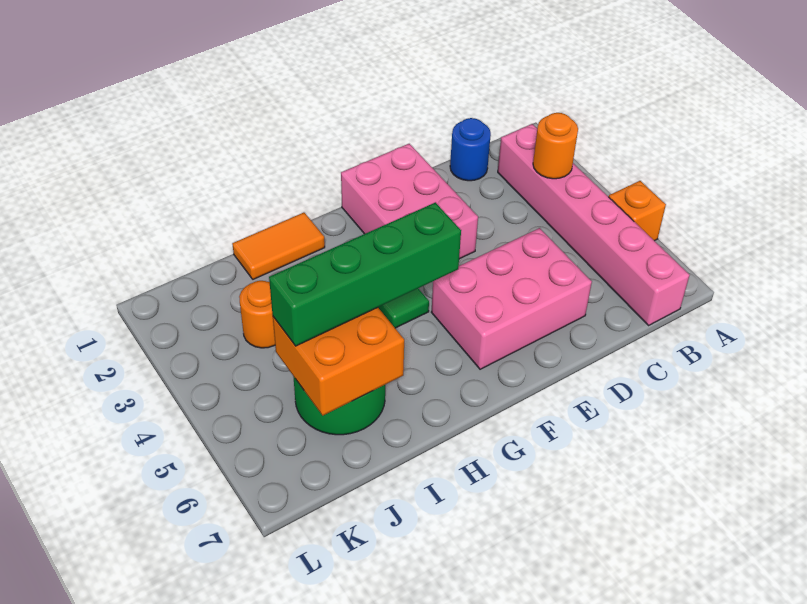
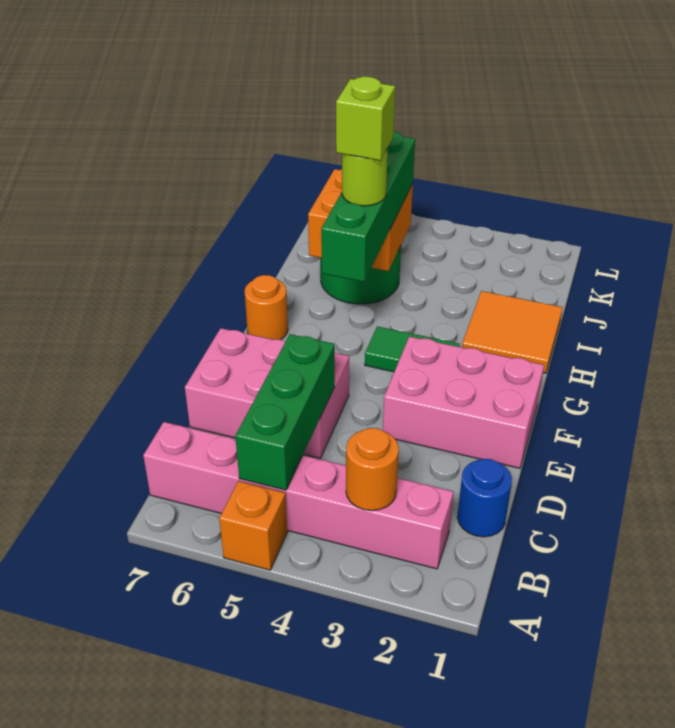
none -> green brick B5:D5 level 2
pink brick D5:F6 level 1 -> pink brick D5:E7 level 1
orange tile H1:I1 level 1 -> orange tile H1:I2 level 1
none -> lime round brick H5 level 4
none -> lime brick H5 level 5
orange round brick J3 level 1 -> orange round brick G7 level 1

